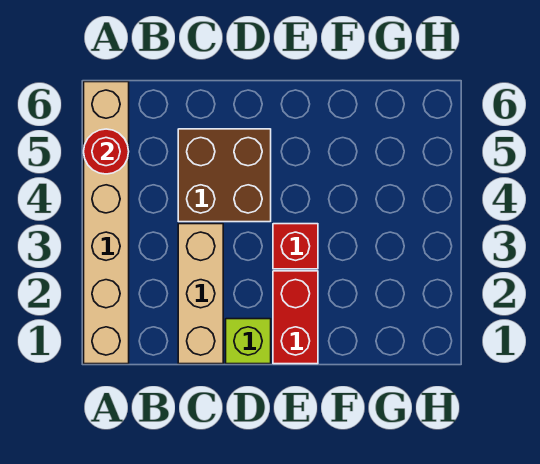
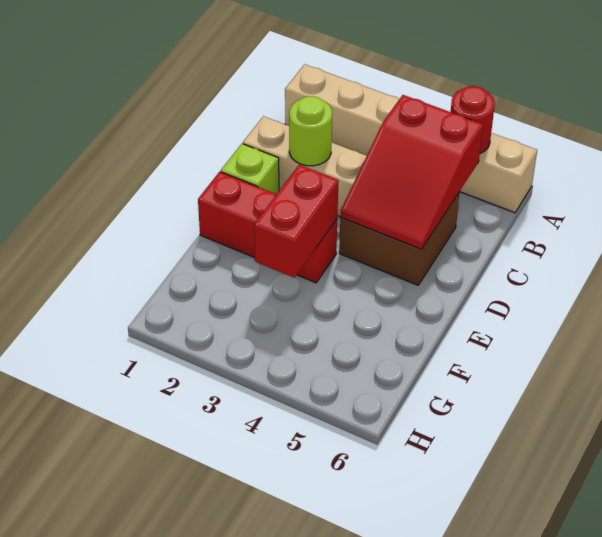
none -> red slope B4:D5 level 2 top B
none -> lime round brick C2 level 2
none -> red brick E3:F3 level 2

